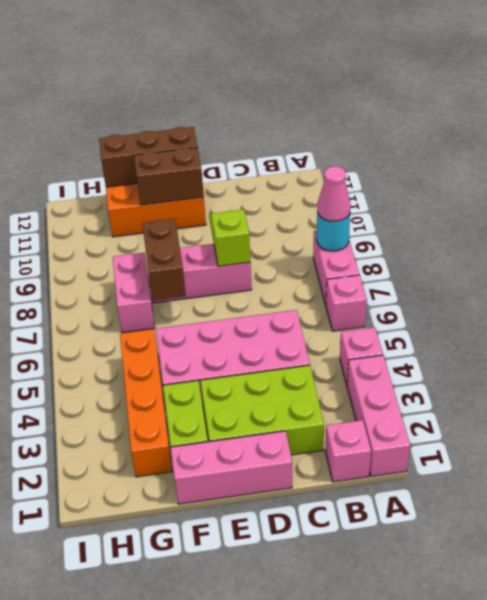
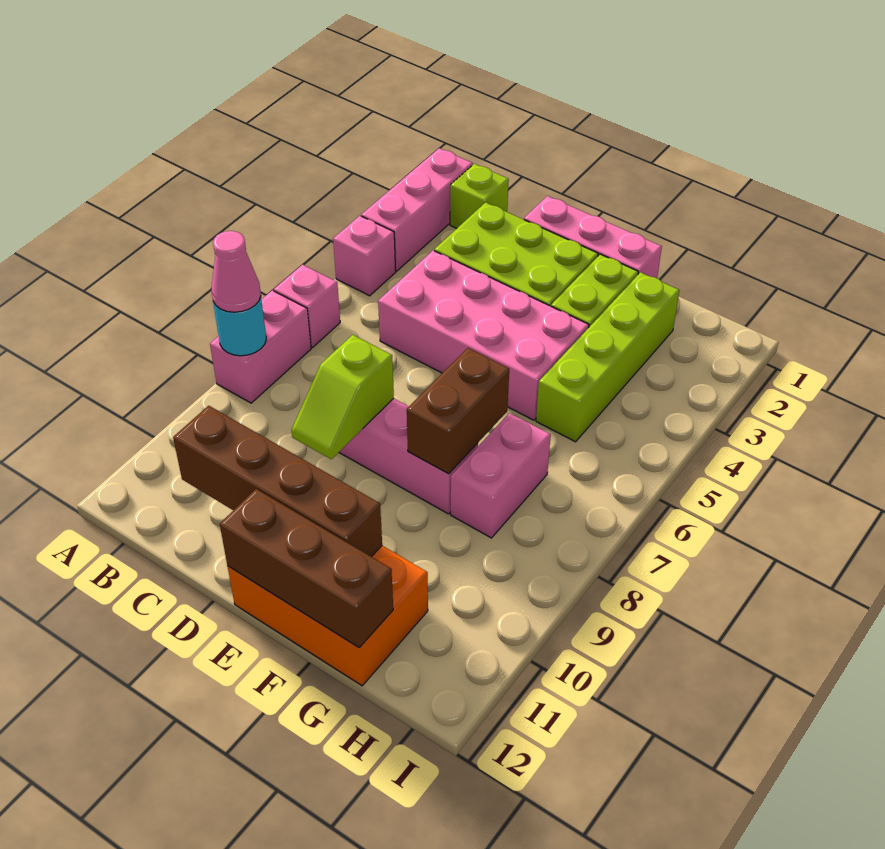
pink brick B1 level 1 -> lime brick B1 level 1
brown brick E11:F11 level 2 -> brown brick C11:F11 level 2
orange brick G2:G5 level 1 -> lime brick G2:G5 level 1

